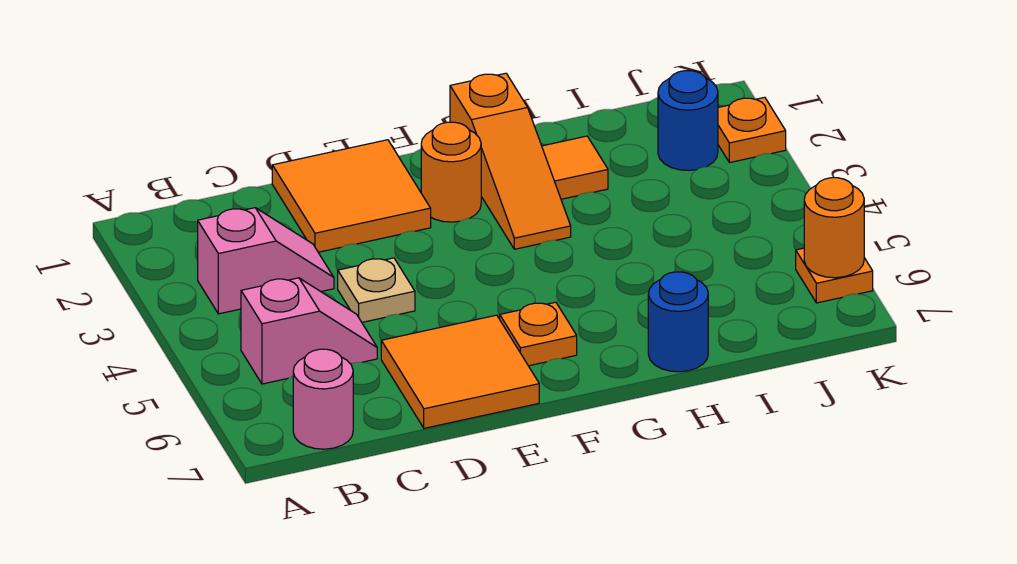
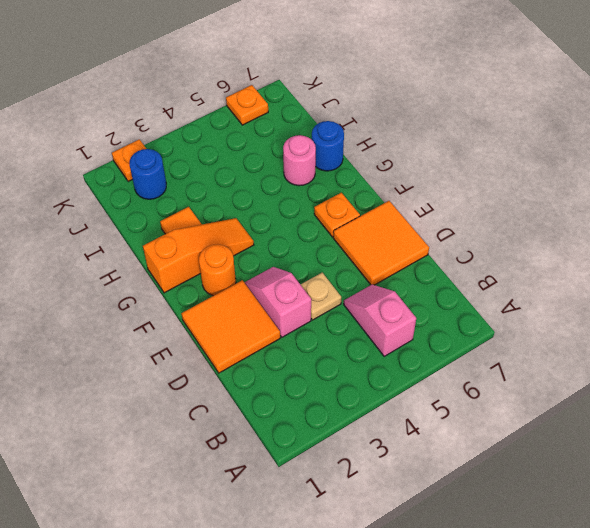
pink slope B3:C3 level 1 top B -> pink slope D3:E3 level 1 top D
pink round brick B7 level 1 -> pink round brick H6 level 1
orange round brick K6 level 2 -> none

